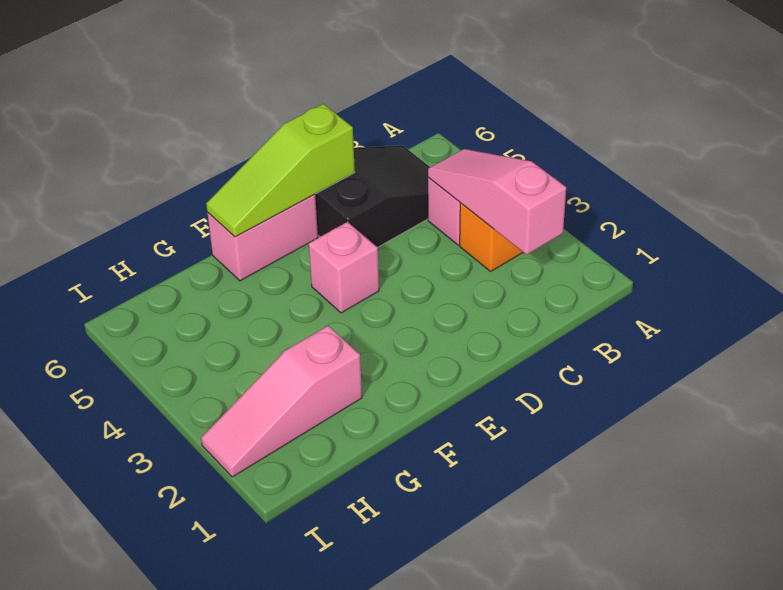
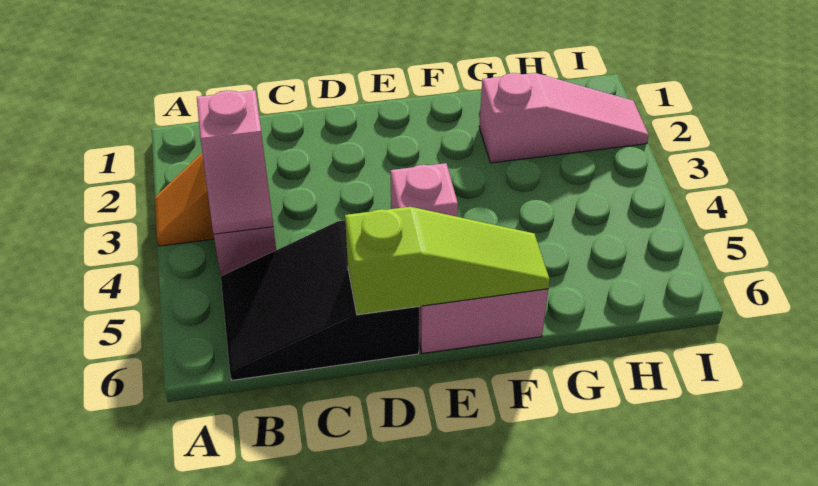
pink slope B2:B4 level 2 top 2 -> pink slope B3:B4 level 2 top 3

